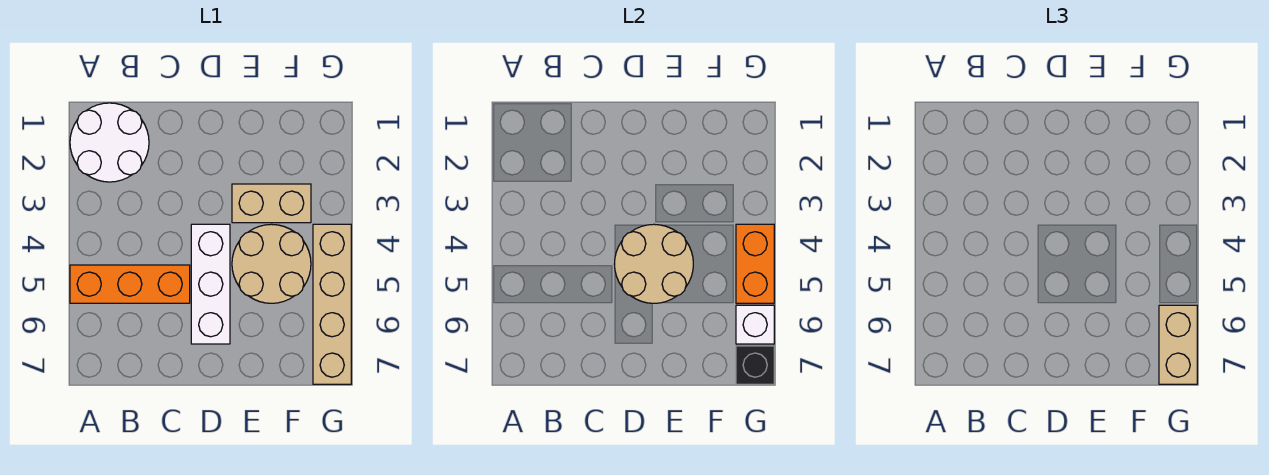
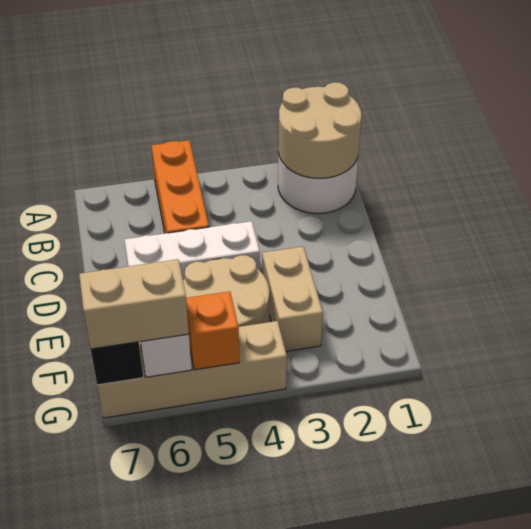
tan round brick D4:E5 level 2 -> tan round brick A1:B2 level 2
orange brick G4:G5 level 2 -> orange brick G5 level 2

